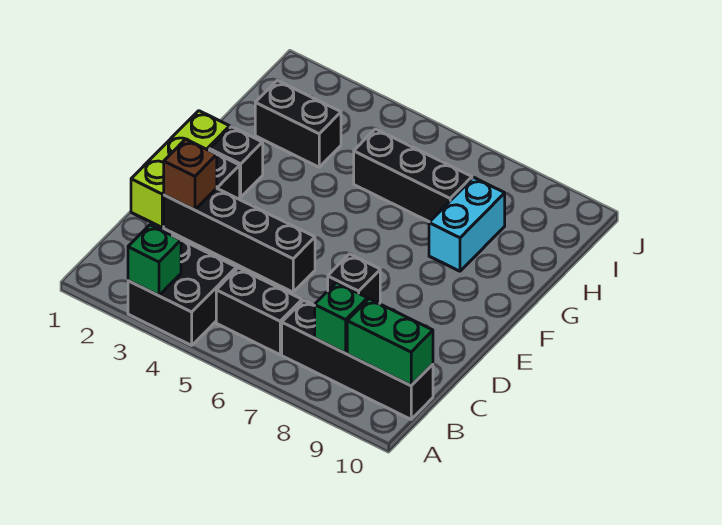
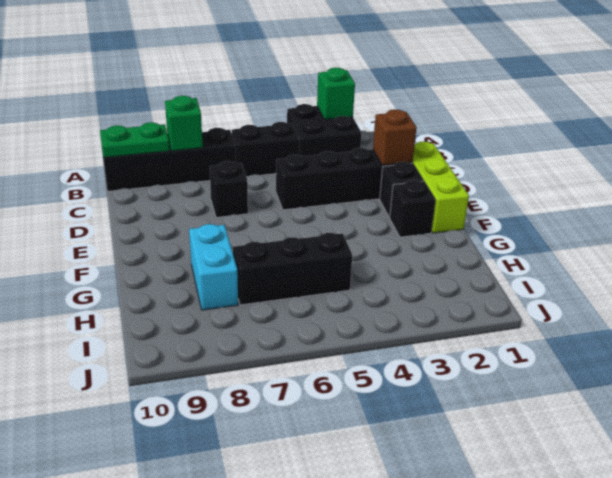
green brick B9:B10 level 2 -> green plate B9:B10 level 2
black brick H2:H3 level 1 -> none

